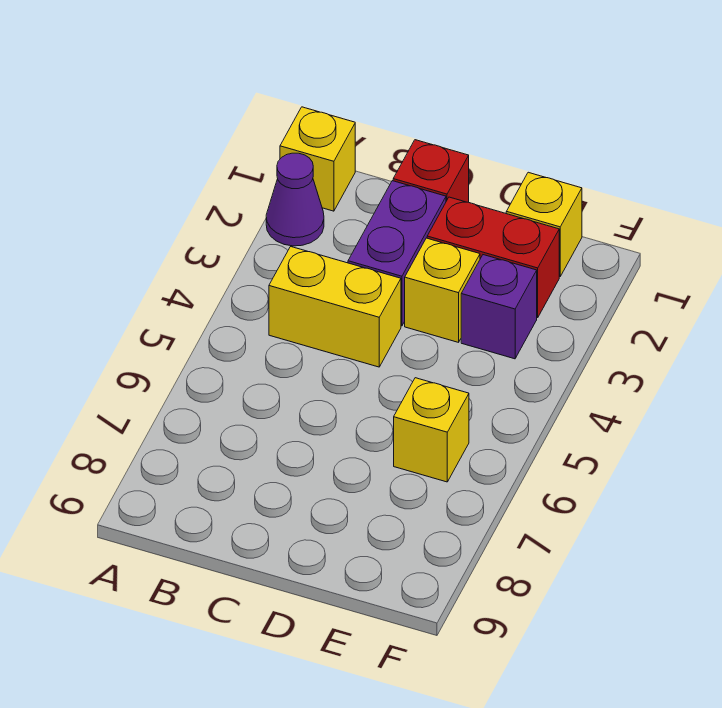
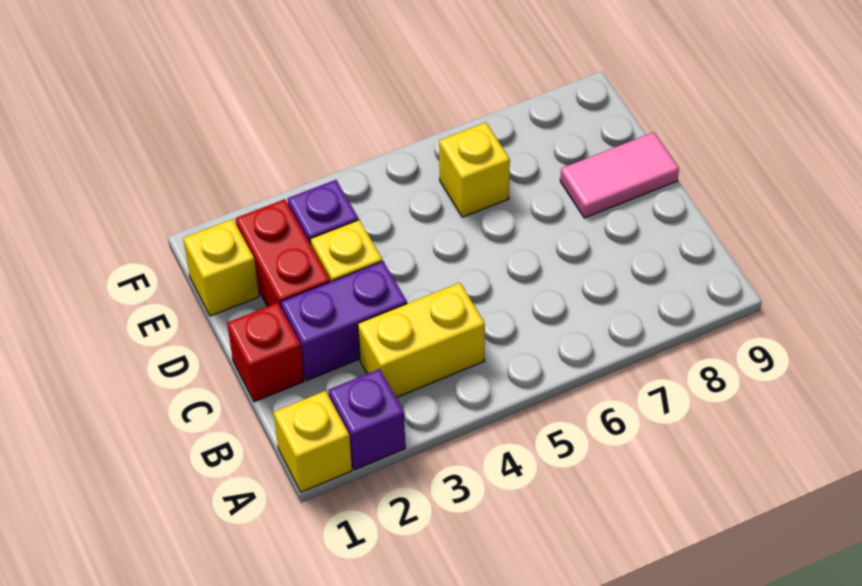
purple cone A2 level 1 -> purple brick A2 level 1
yellow brick B4:C4 level 1 -> yellow brick B3:B4 level 1
none -> pink tile D8:D9 level 1

